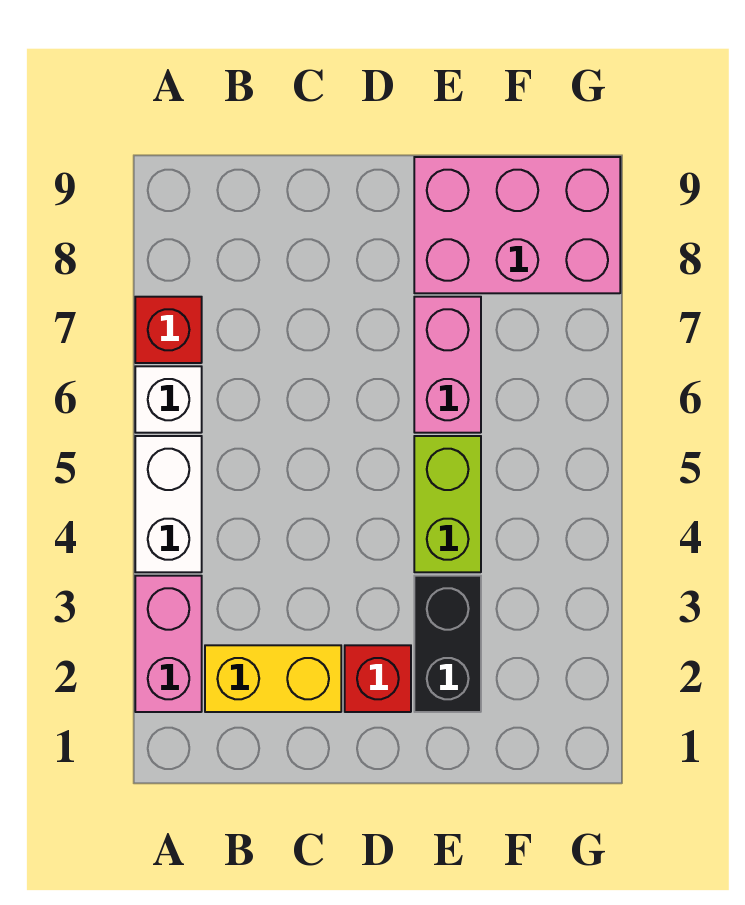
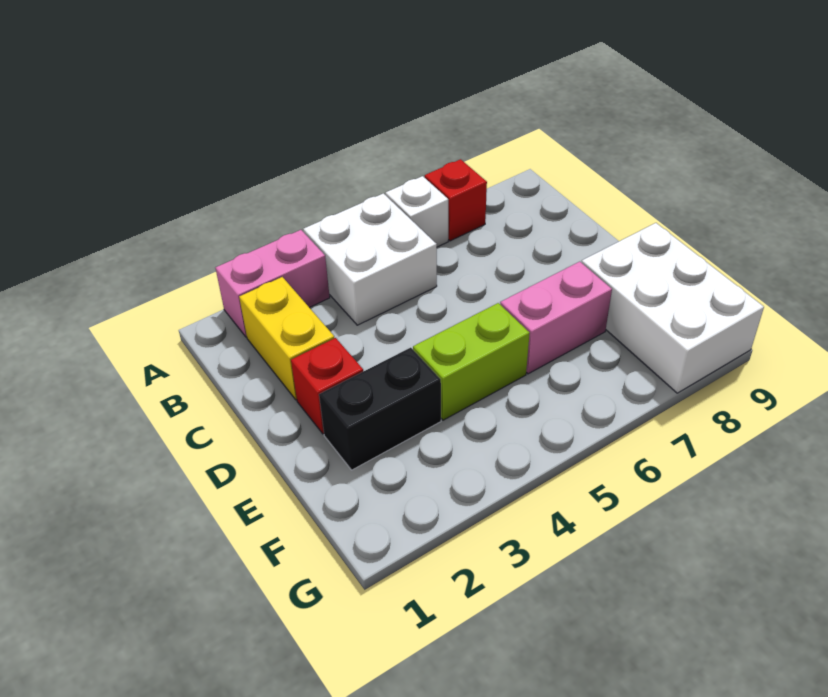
white brick A4:A5 level 1 -> white brick A4:B5 level 1
pink brick E8:G9 level 1 -> white brick E8:G9 level 1

